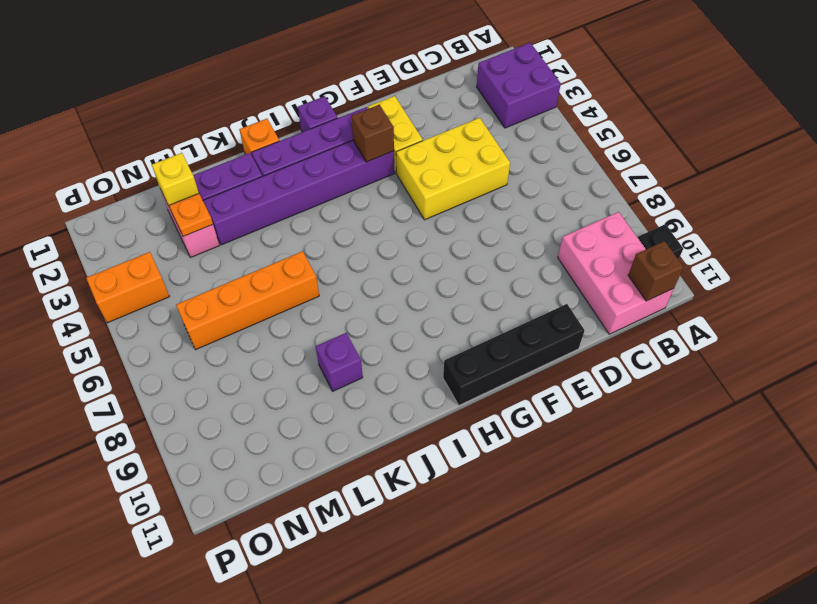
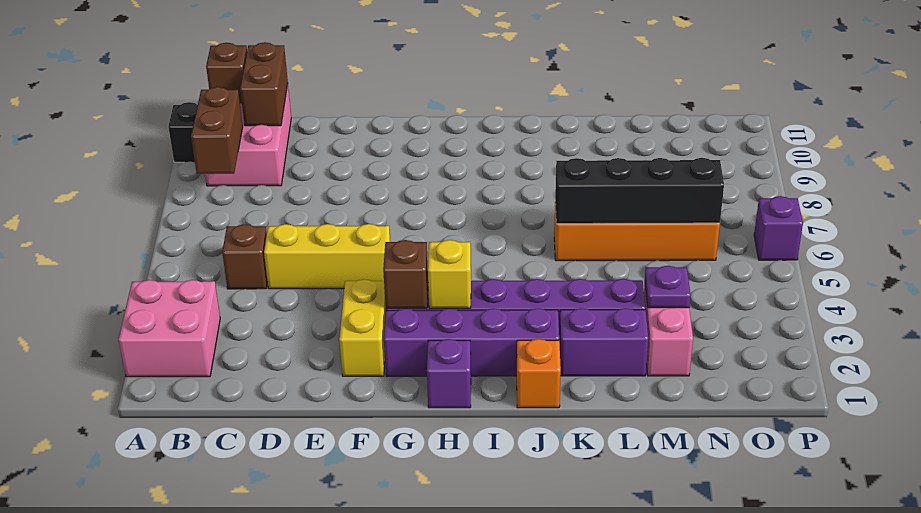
purple brick A2:B3 level 1 -> pink brick A2:B3 level 1
none -> brown brick B8:B9 level 2
none -> brown brick C5 level 1
none -> brown brick C10:C11 level 2
yellow brick D4:F5 level 1 -> yellow brick D5:F5 level 1
black brick E11:H11 level 1 -> black brick K6:N6 level 2
purple brick K9 level 1 -> purple brick P6 level 1
yellow brick M2 level 2 -> yellow brick H3 level 2
orange plate M3 level 2 -> purple plate M3 level 2
orange brick O4:P4 level 1 -> none

